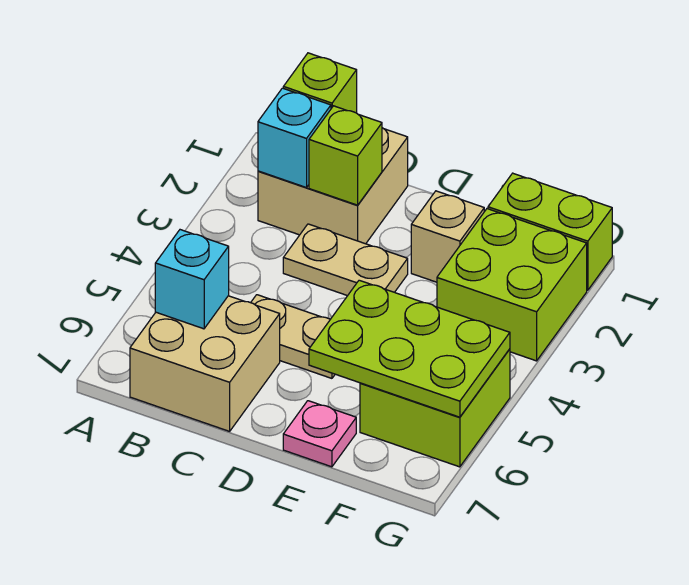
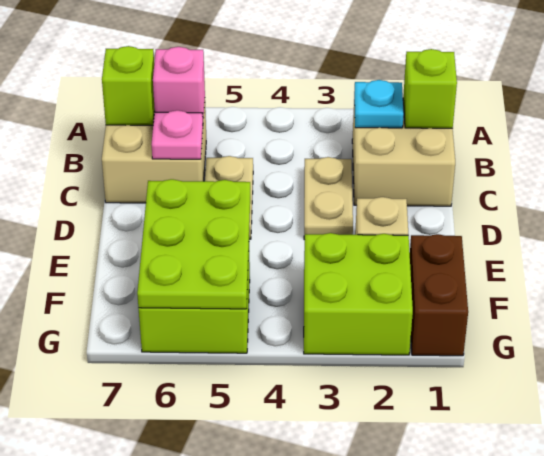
cyan brick B2 level 2 -> cyan plate B2 level 2
cyan brick B6 level 2 -> pink brick B6 level 2
lime brick C2 level 2 -> lime brick B7 level 2
pink plate E7 level 1 -> pink plate C6 level 2
lime brick F1:G1 level 1 -> brown brick F1:G1 level 1

